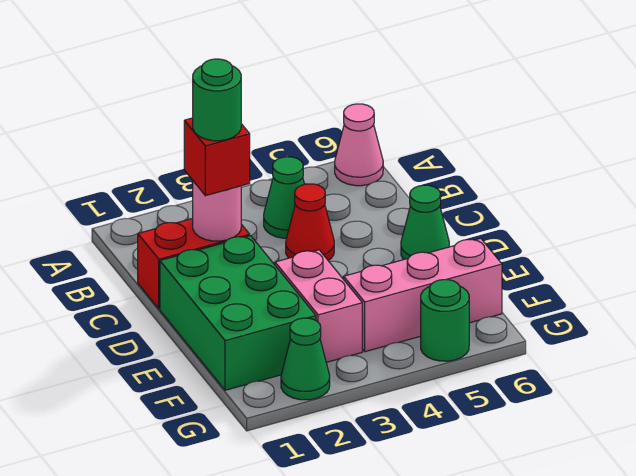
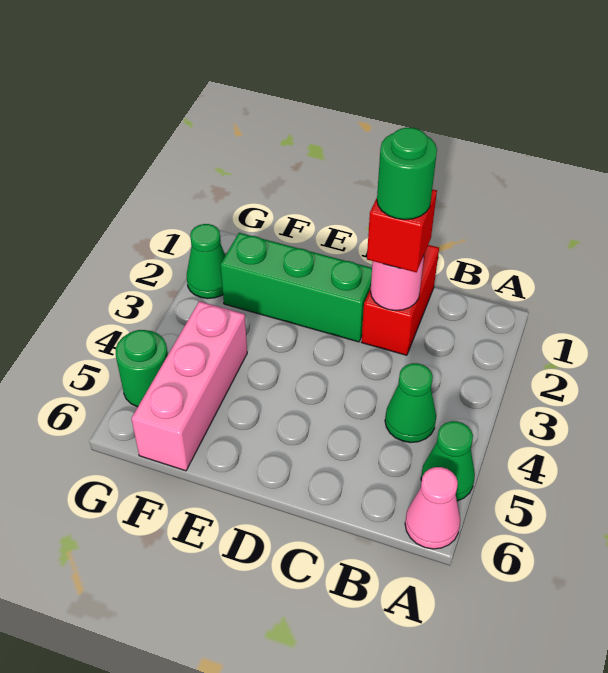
red cone C4 level 1 -> none
green brick D1:F2 level 1 -> green brick D2:F2 level 1
green cone D6 level 1 -> green cone A5 level 1
pink brick E3:F3 level 1 -> none

